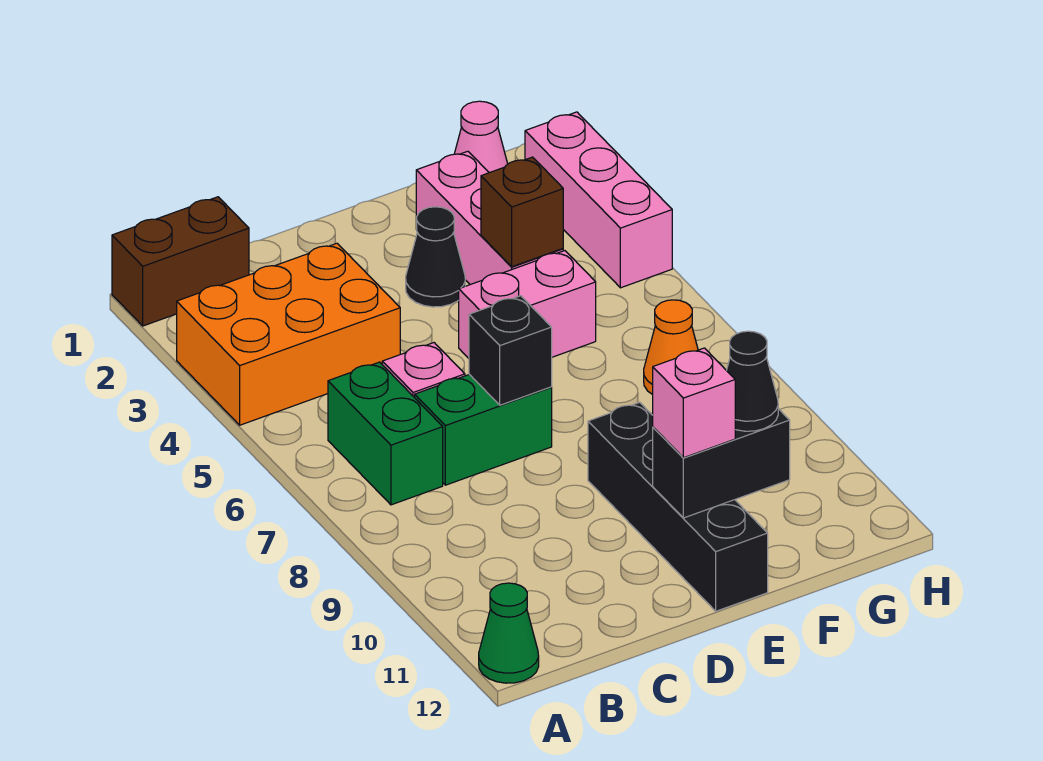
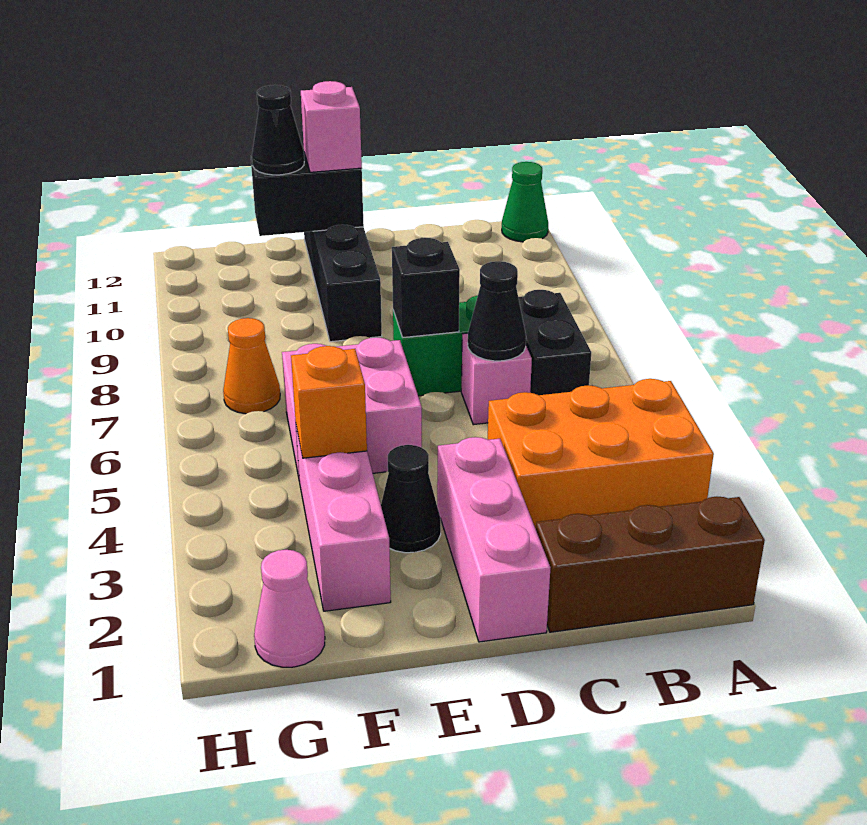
brown brick A1:B1 level 1 -> brown brick A1:C1 level 1
green brick B6:B7 level 1 -> black brick B6:B7 level 1
none -> black cone C6 level 2
pink brick E5:F5 level 1 -> pink brick E5:F6 level 1
brown brick F4 level 2 -> orange brick F4 level 2
pink brick H2:H4 level 1 -> pink brick D1:D3 level 1

